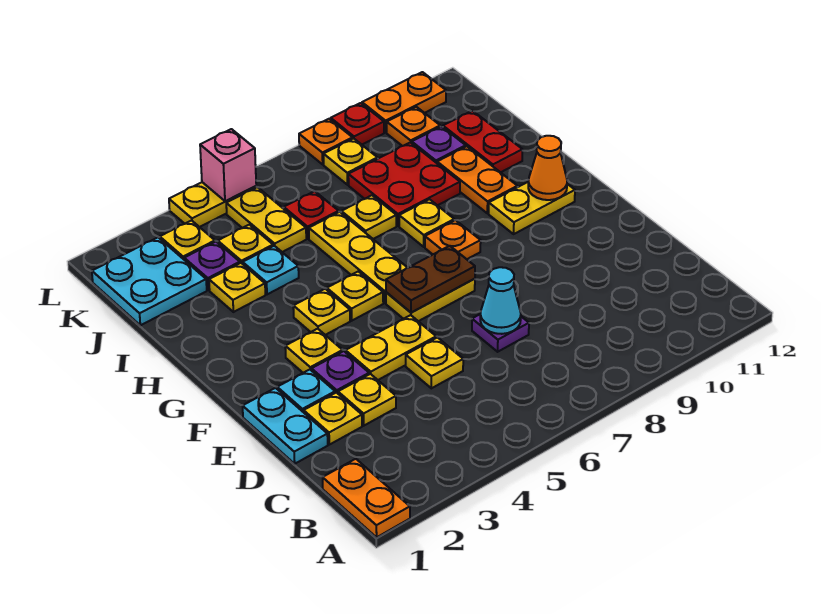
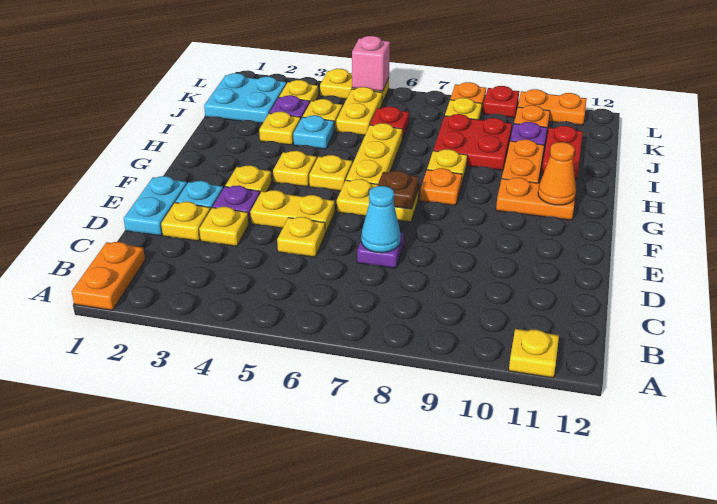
brown plate F6:F7 level 2 -> brown plate F7 level 2
yellow plate G10:G11 level 1 -> orange plate G10:G11 level 1
yellow plate I7 level 1 -> yellow plate A11 level 1

